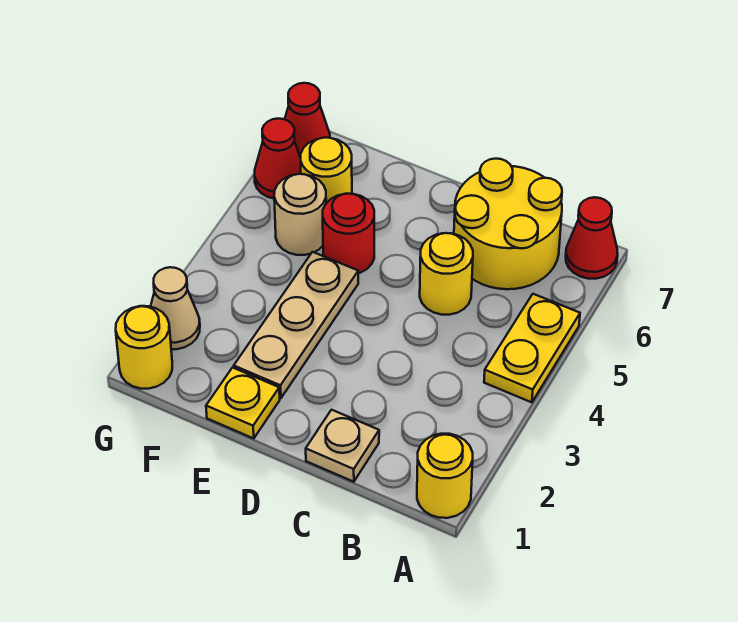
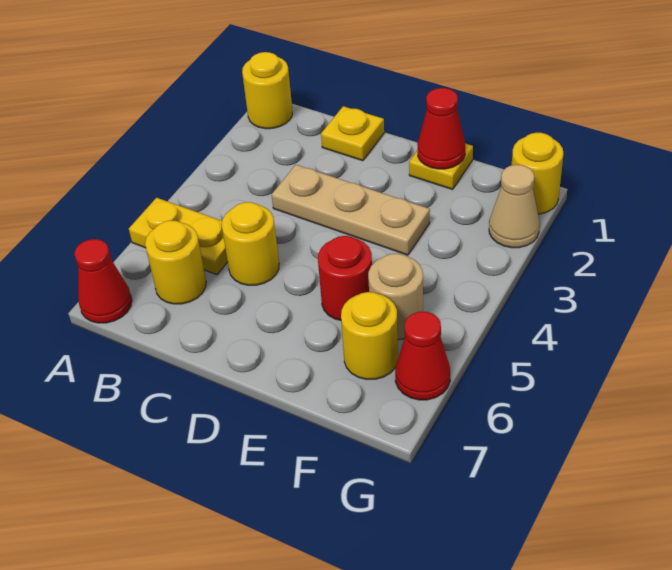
yellow plate A4:A5 level 1 -> yellow plate A5:B5 level 1
yellow round brick B6:C7 level 1 -> yellow round brick B6 level 1
tan plate C1 level 1 -> yellow plate C1 level 1
tan plate E2:E4 level 1 -> tan plate C3:E3 level 1
red cone G7 level 1 -> red cone E1 level 2

